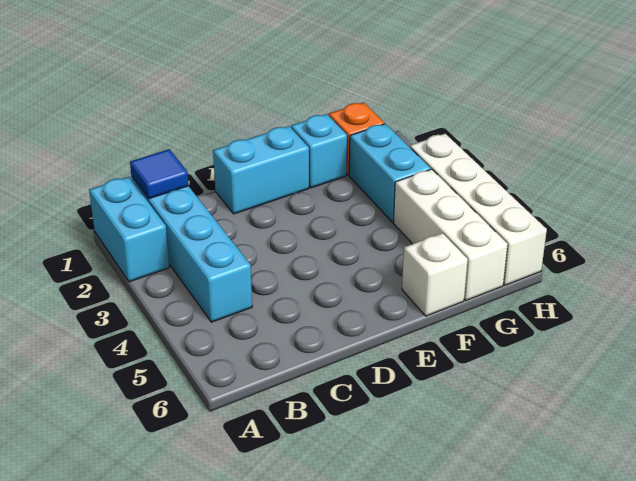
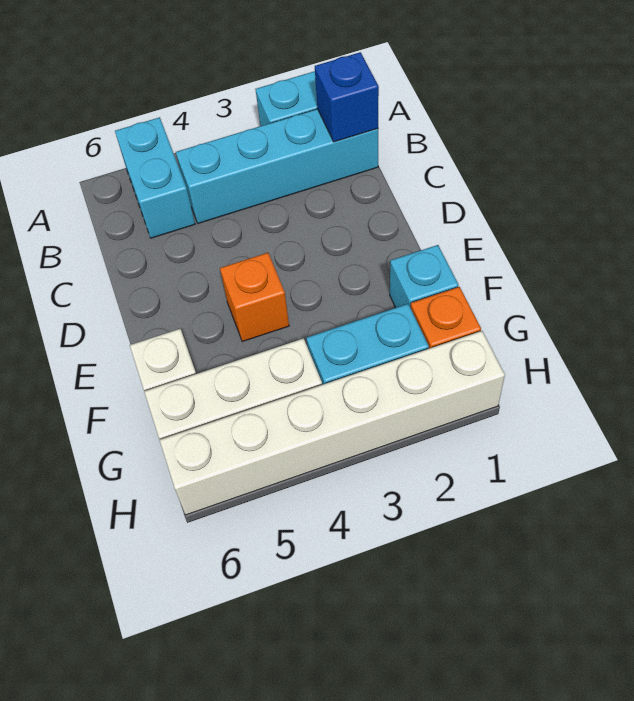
blue tile B1 level 2 -> blue brick B1 level 2
cyan brick D1:E1 level 1 -> cyan brick A5:B5 level 1
none -> orange brick E4 level 1
white brick H3:H6 level 1 -> white brick H1:H6 level 1

